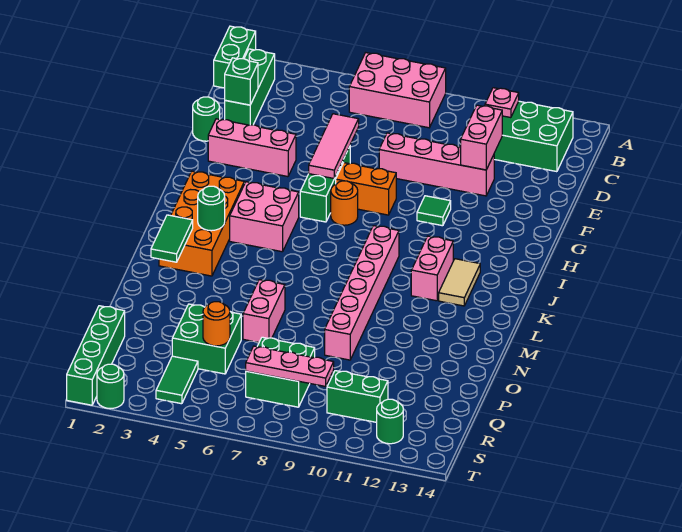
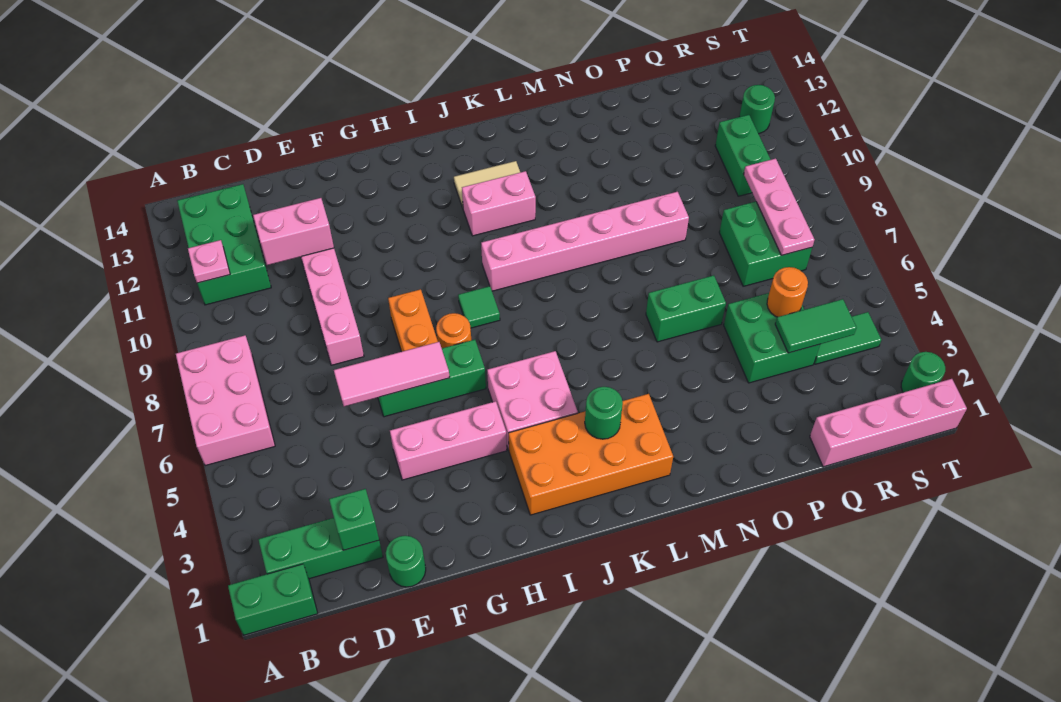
pink brick F2:F4 level 1 -> pink brick F4:H4 level 1
green tile G10 level 1 -> green tile I8 level 1
green tile L2:M2 level 2 -> green tile Q4:R4 level 2
pink brick N6:O6 level 1 -> green brick N6:O6 level 1
green brick Q1:T1 level 1 -> pink brick Q1:T1 level 1

